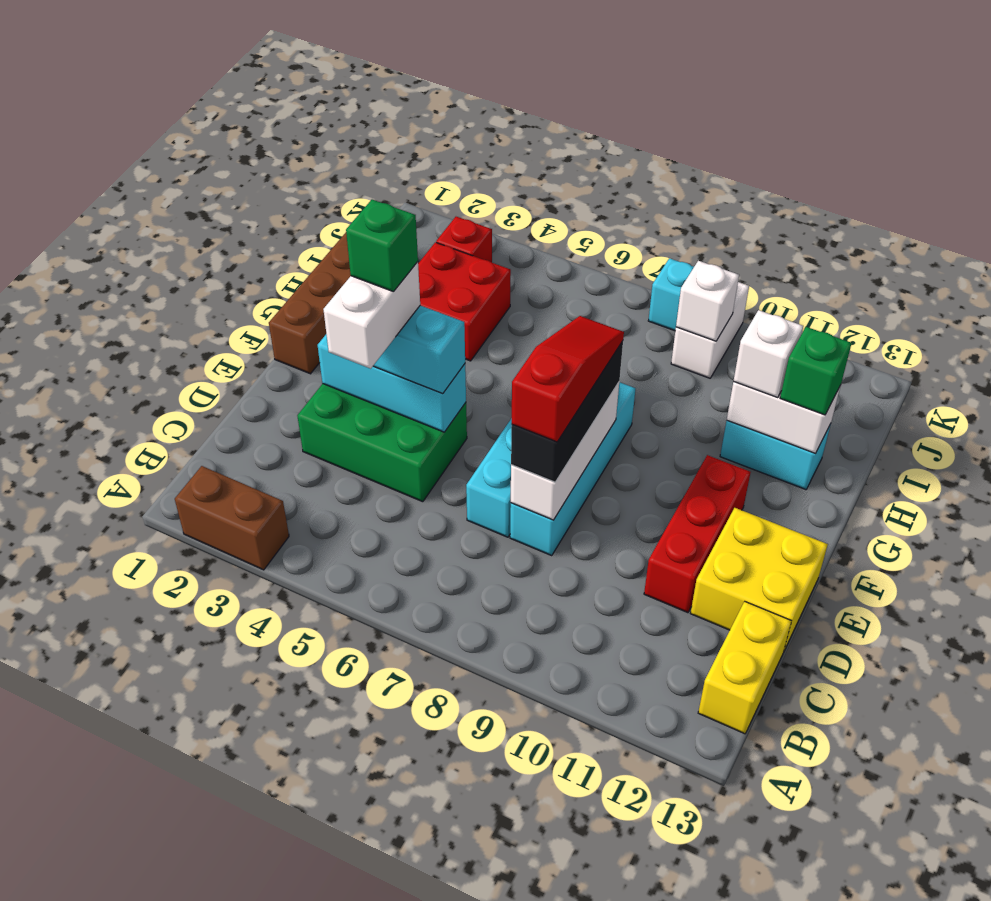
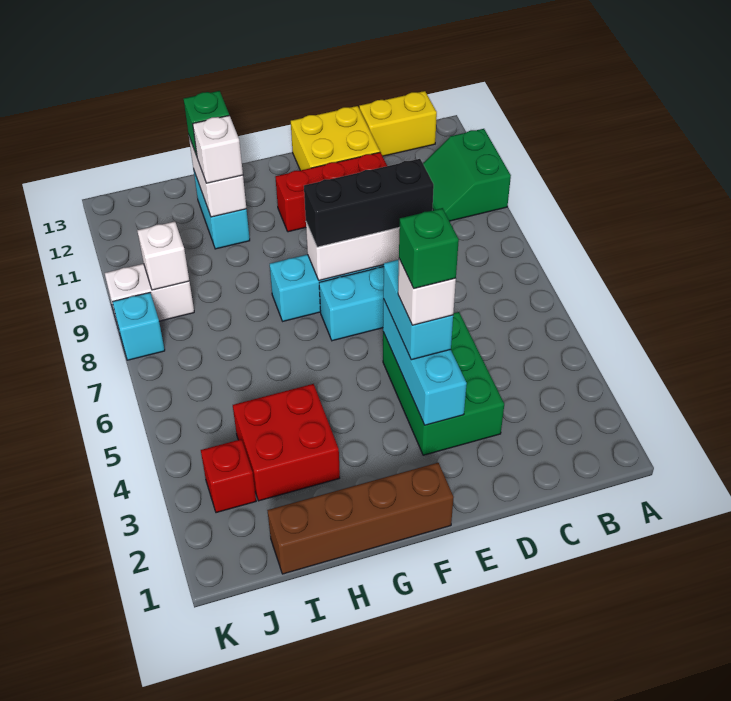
brown brick A2:A3 level 1 -> none
none -> green slope A10:B11 level 1 top A
white brick D4:E4 level 4 -> white brick E4 level 4
red slope D8:F8 level 4 top D -> none

